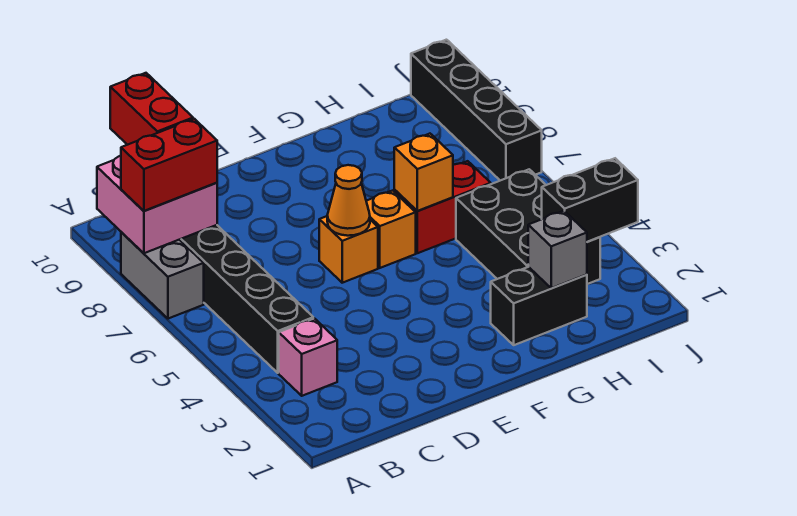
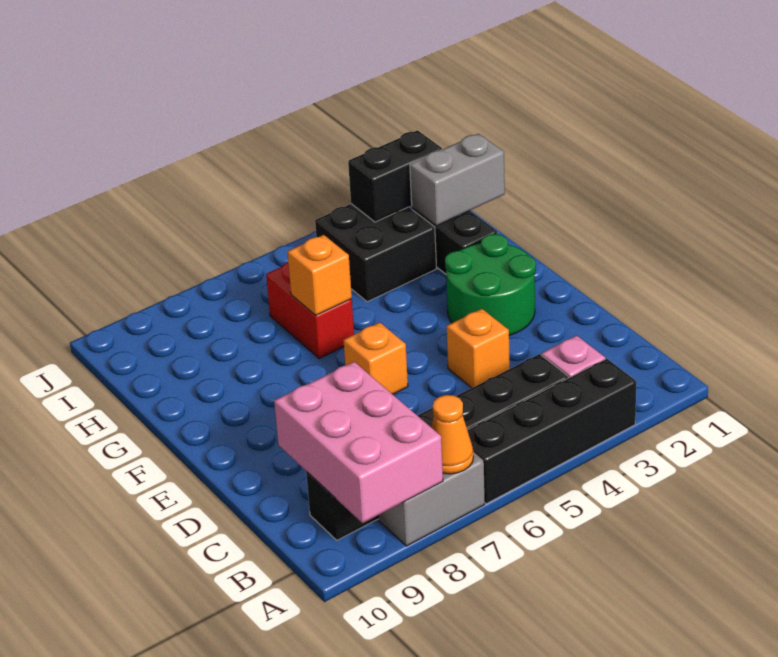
pink brick A8:B9 level 2 -> pink brick A8:C9 level 2
red brick A8:B8 level 3 -> none
red brick B9:B10 level 3 -> none
none -> green round brick E2:F3 level 1
orange cone E6 level 2 -> orange cone A7 level 2
orange brick F6 level 1 -> orange brick D4 level 1
grey brick H2 level 2 -> grey brick H1:H2 level 2
black brick H3:I5 level 1 -> black brick H3:I4 level 1
black brick I3:J3 level 2 -> black brick I2:I3 level 2
black brick J7:J10 level 1 -> black brick A3:A6 level 1

